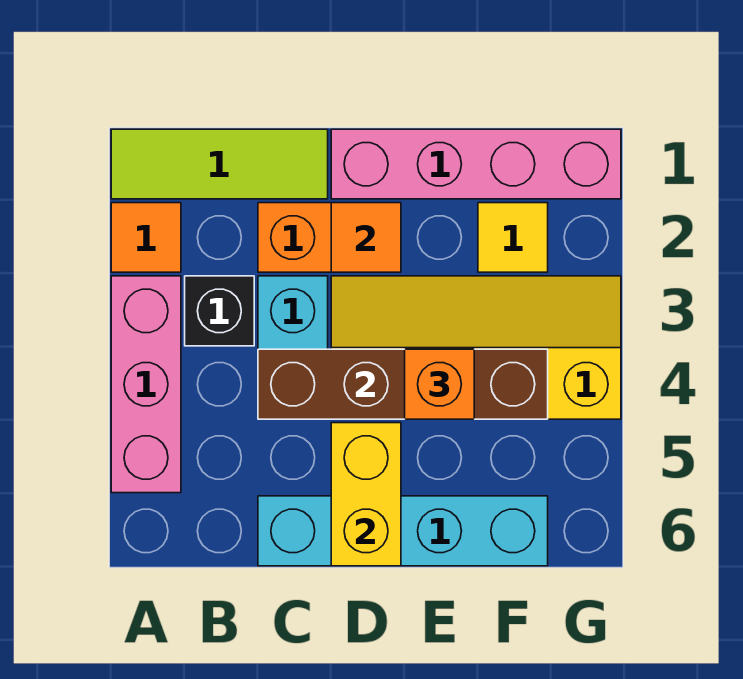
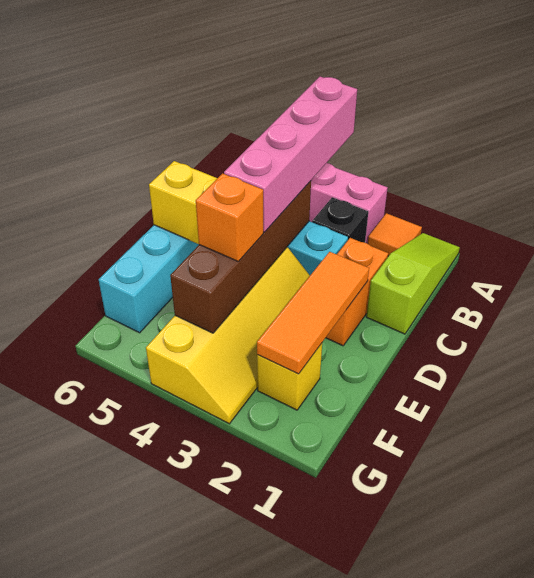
lime tile A1:C1 level 1 -> lime slope A1:C1 level 1 top C
pink brick D1:G1 level 1 -> pink brick A4:D4 level 3
orange tile D2 level 2 -> orange tile D2:F2 level 2
yellow tile F2 level 1 -> yellow brick F2 level 1

